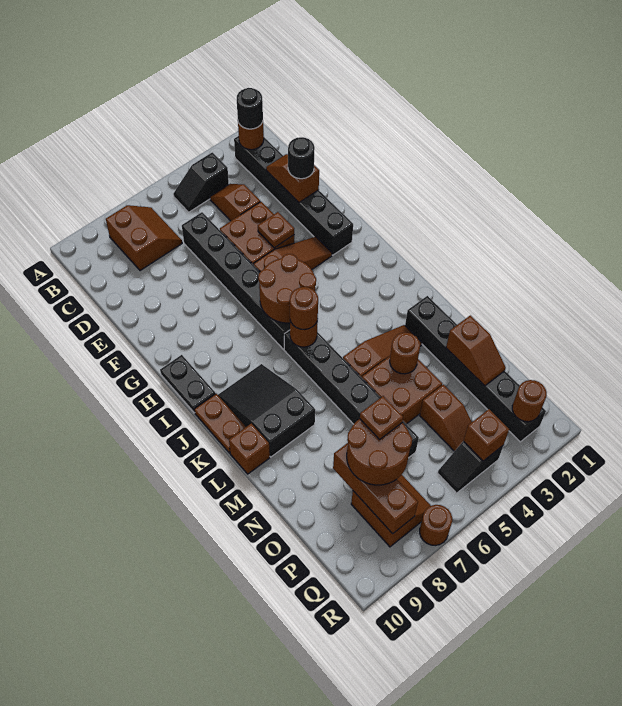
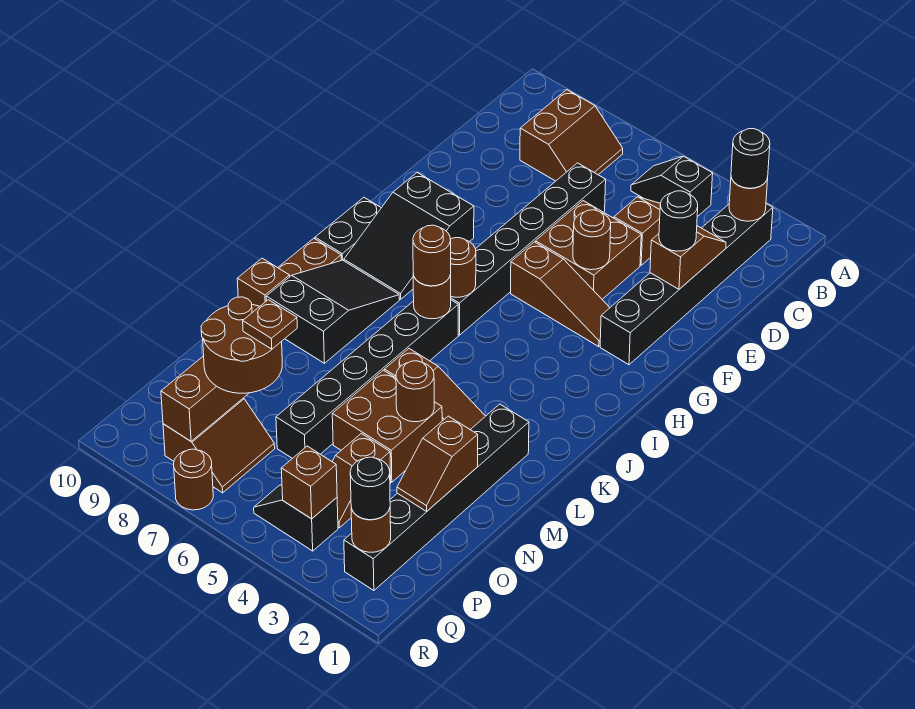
brown plate F4 level 2 -> brown round brick F4 level 2
none -> black slope G8:I9 level 1 top G
brown round brick H5:I6 level 2 -> brown round brick I6 level 2
none -> black round brick Q2 level 3

